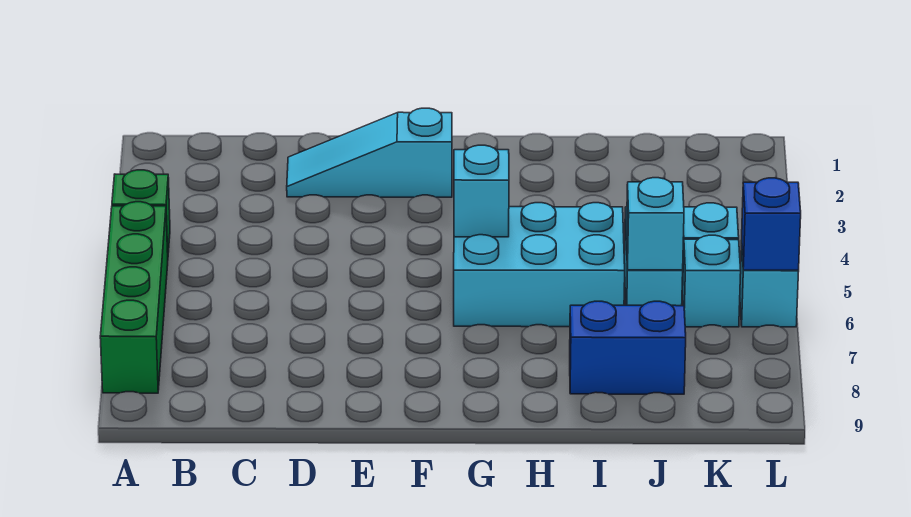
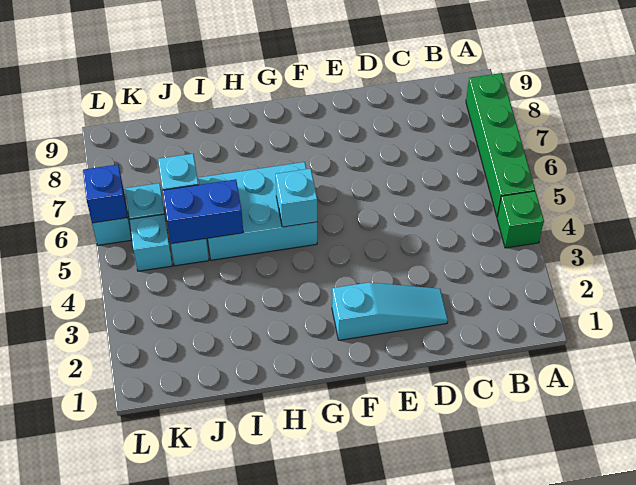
blue brick I8:J8 level 1 -> blue brick I5:J5 level 2

